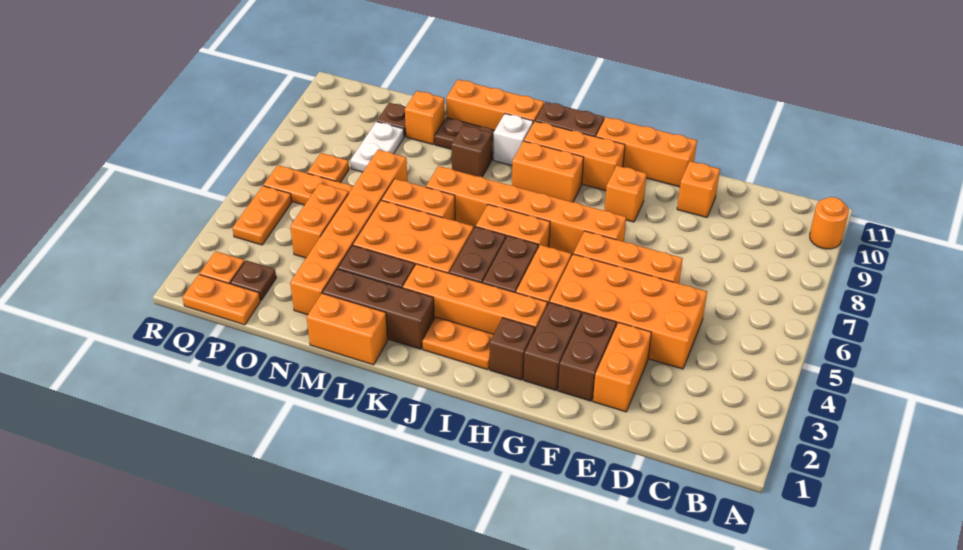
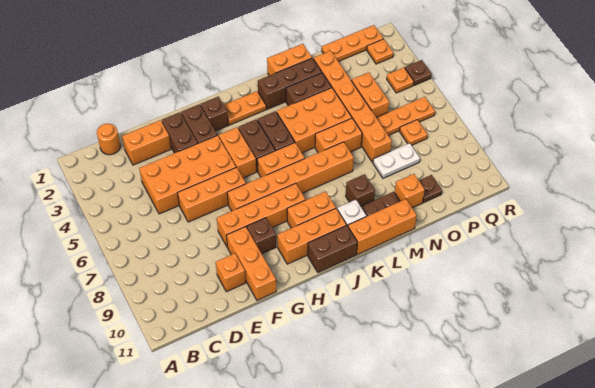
orange round brick A10 level 1 -> orange round brick C1 level 1
orange brick E2:E3 level 1 -> orange brick D2:E2 level 1
orange brick F11:H11 level 1 -> orange brick F9:F11 level 1
orange brick G9 level 1 -> brown brick G9 level 1
orange brick H3:K3 level 1 -> orange brick F8:I8 level 1
white plate O8:O9 level 1 -> white plate N8:O8 level 1
orange plate P1:Q1 level 1 -> orange plate O1:Q1 level 1
brown plate P2 level 1 -> brown plate R4 level 1
orange plate Q4:Q5 level 1 -> orange plate Q4 level 1

